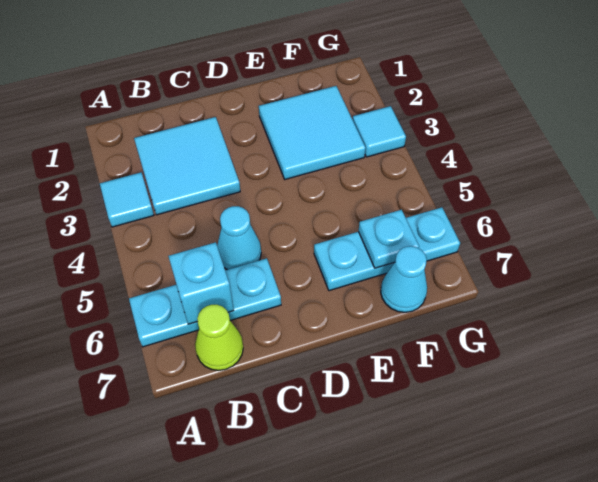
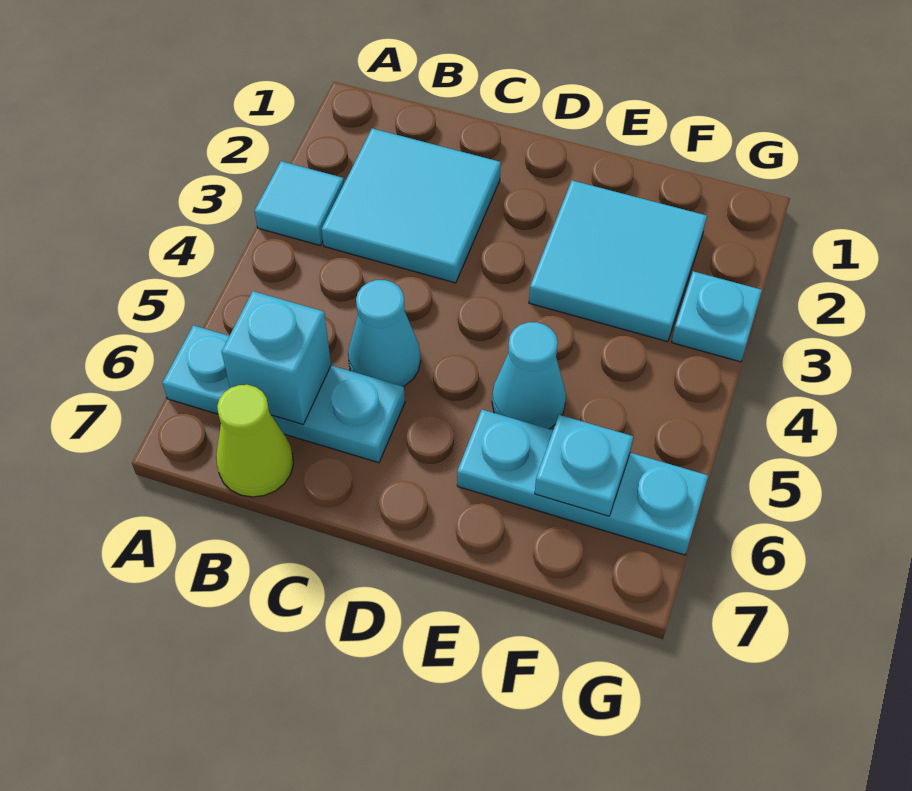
cyan cone F7 level 1 -> cyan cone E5 level 1
cyan tile G3 level 1 -> cyan plate G3 level 1

